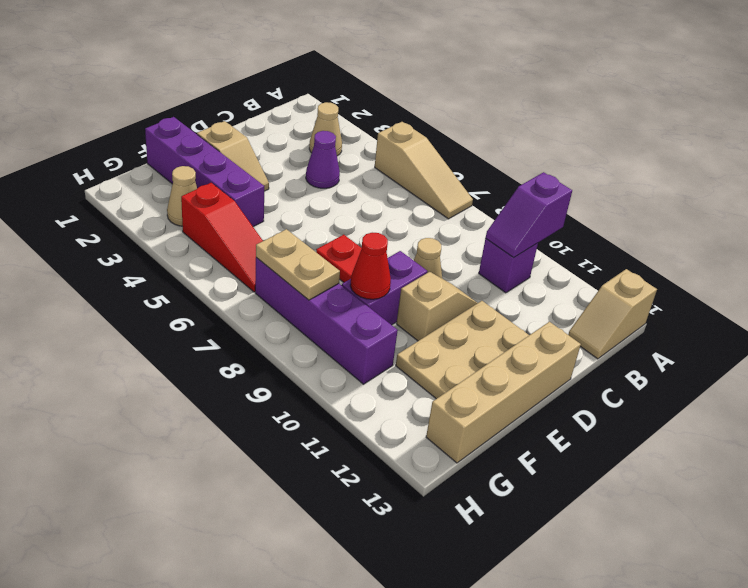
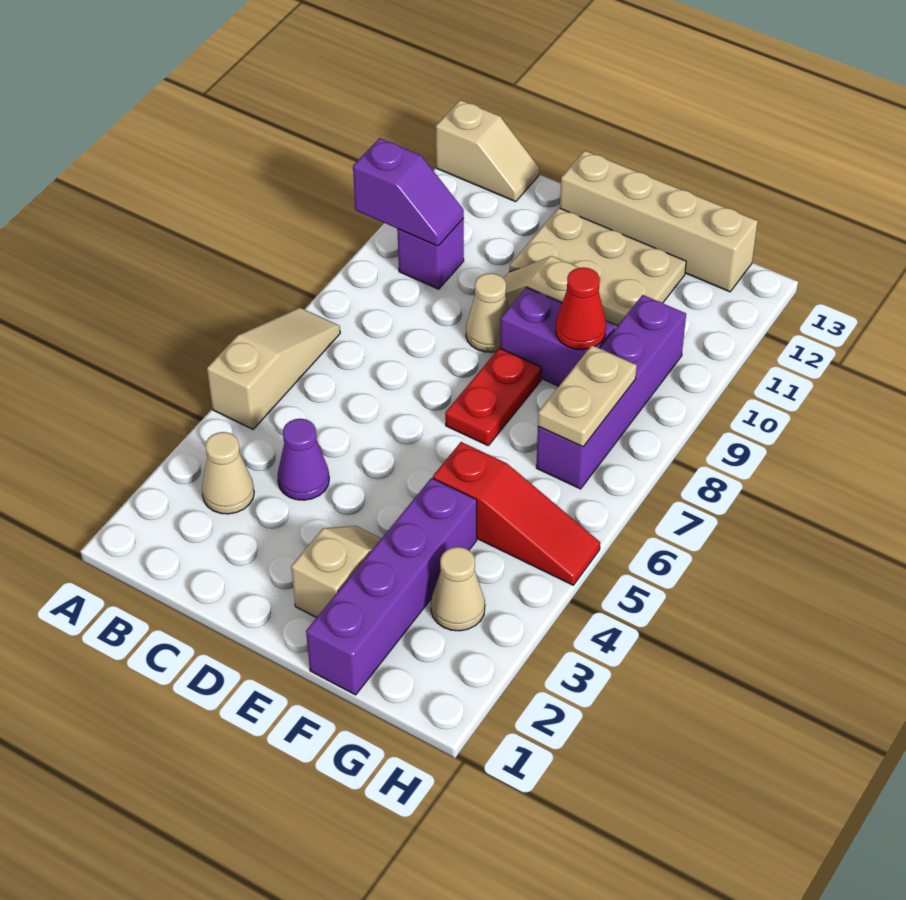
red slope G4:G6 level 1 top 4 -> red slope F5:H5 level 1 top F

